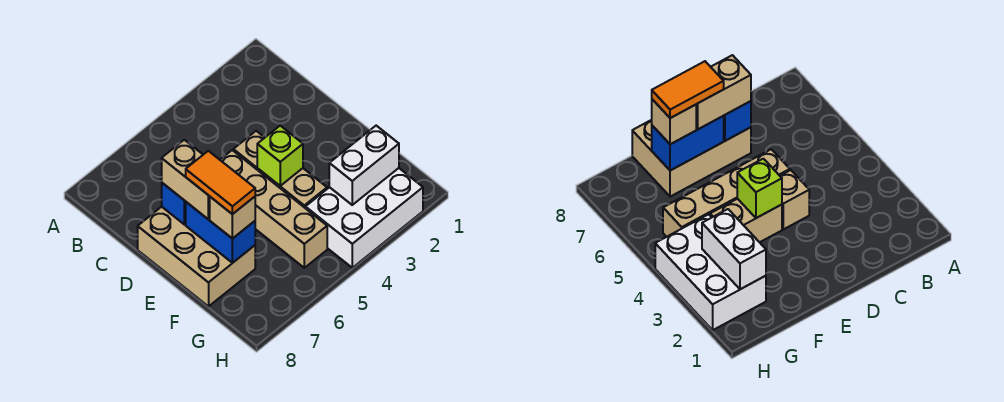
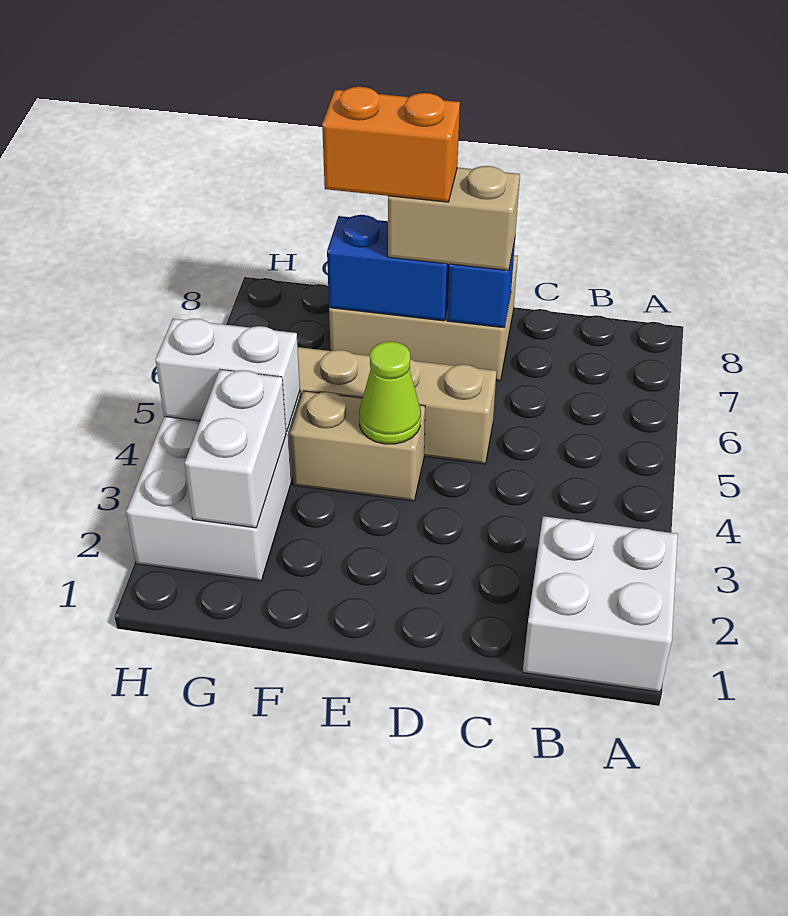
none -> white brick A1:B2 level 1
tan brick D4 level 1 -> none
lime brick E4 level 2 -> lime cone E4 level 2
orange tile E7:F7 level 4 -> orange brick E7:F7 level 4
tan brick F7 level 3 -> none
none -> white brick G4:H4 level 2

